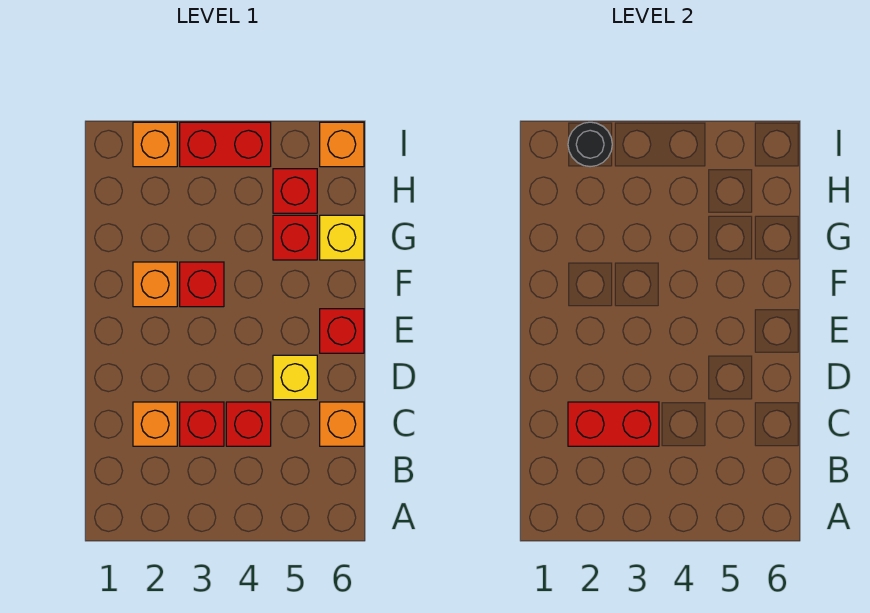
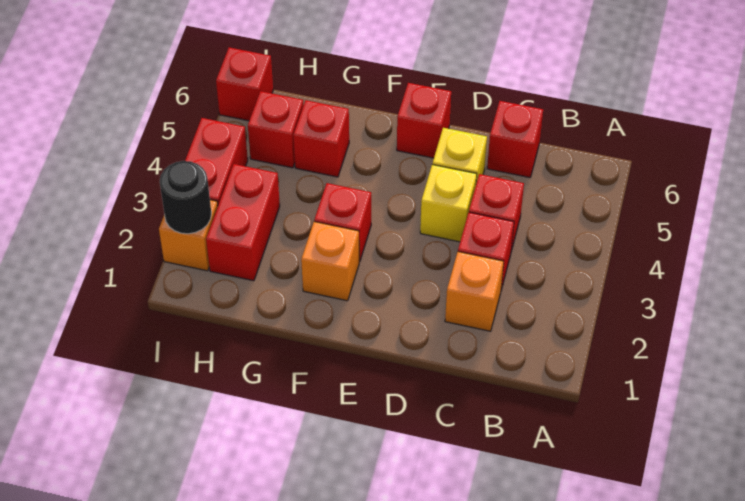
red brick C2:C3 level 2 -> red brick H2:H3 level 1
orange brick C6 level 1 -> red brick C6 level 1
yellow brick G6 level 1 -> yellow brick D4 level 1
orange brick I6 level 1 -> red brick I6 level 1

